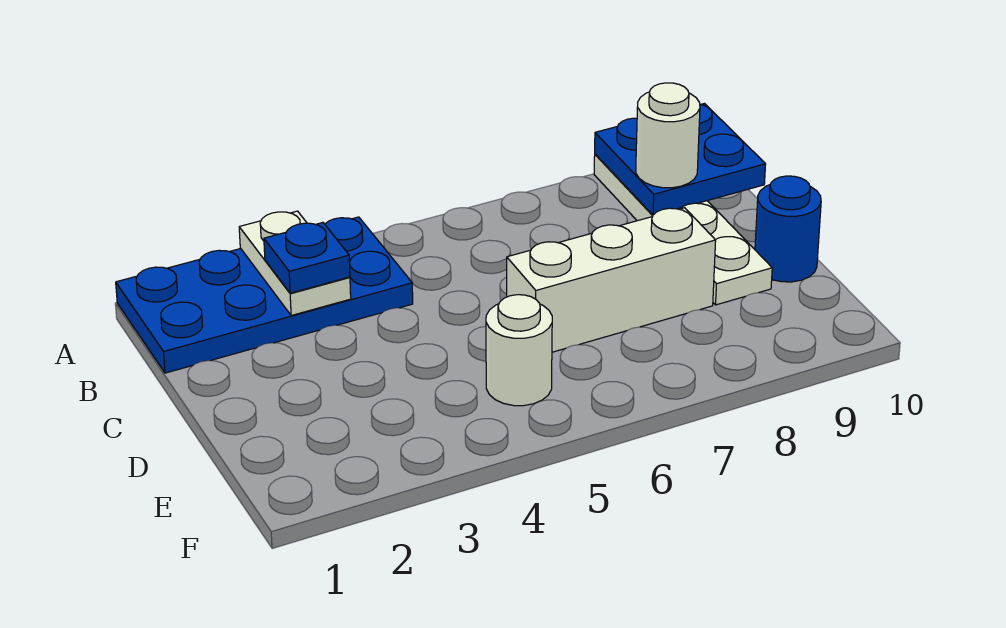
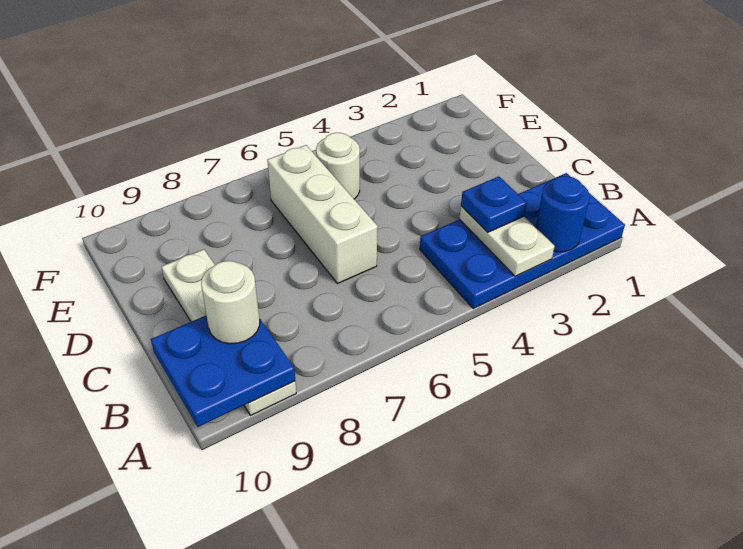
white brick D6:D8 level 1 -> white brick C6:E6 level 1
blue round brick D10 level 1 -> blue round brick A2 level 2

